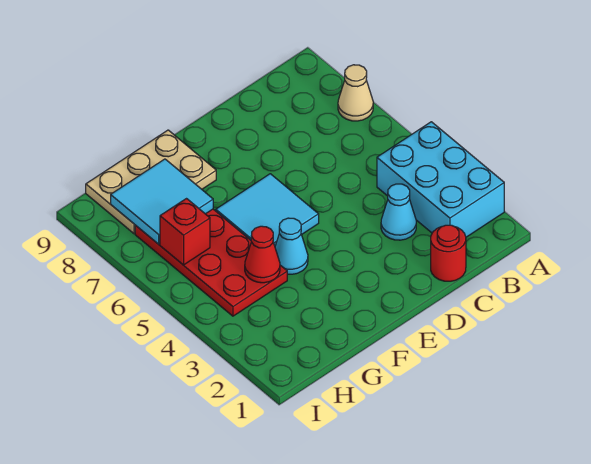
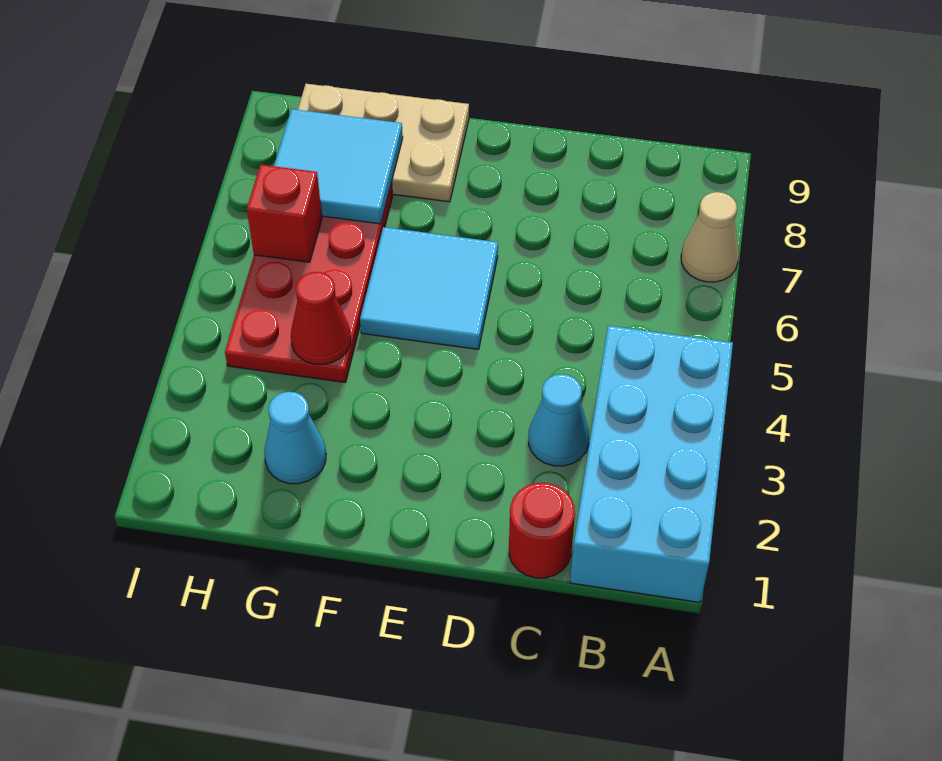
cyan brick A2:B4 level 1 -> cyan brick A1:B4 level 1
cyan cone F4 level 1 -> cyan cone G2 level 1

